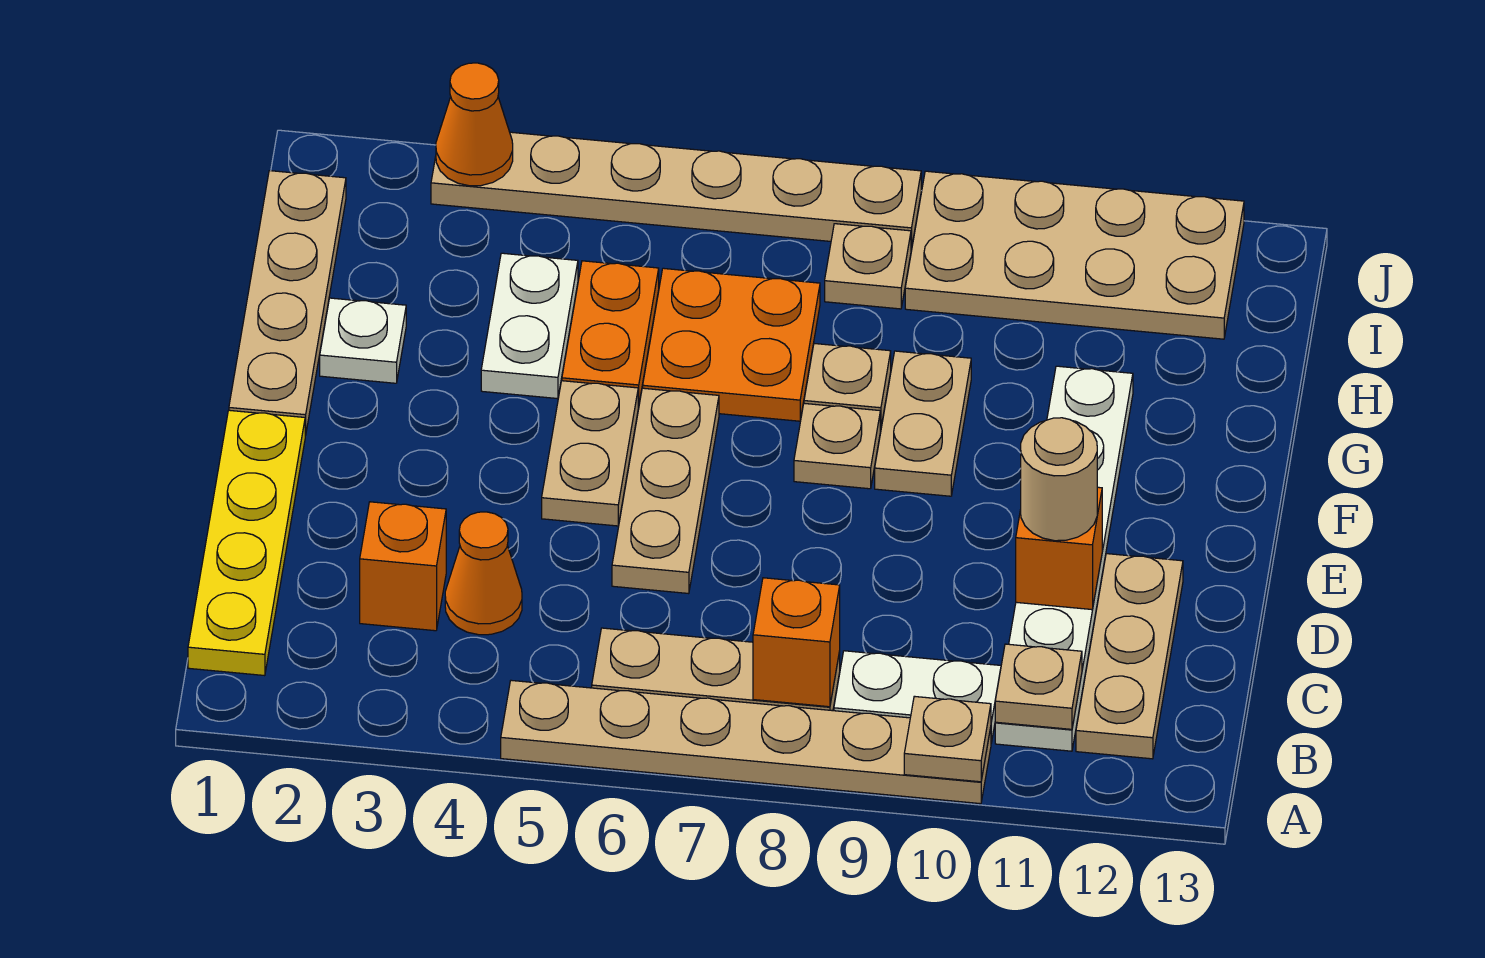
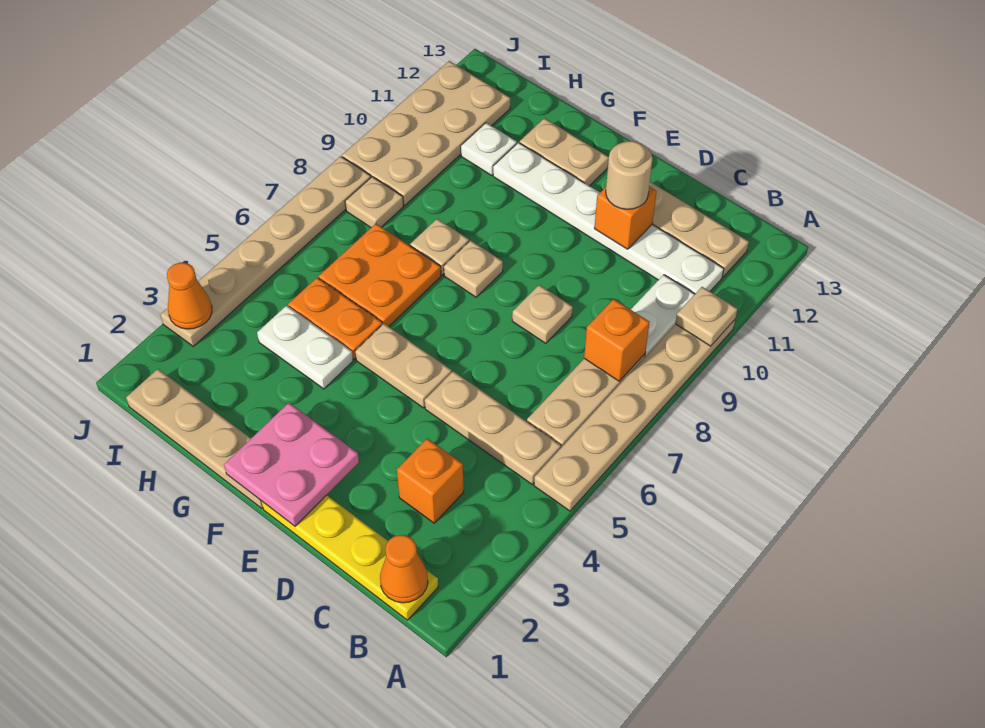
tan plate B11 level 2 -> tan plate D8 level 1
orange cone C4 level 1 -> orange cone B1 level 2
tan plate D6:F6 level 1 -> tan plate B5:D5 level 1
none -> pink plate E1:F2 level 2
tan plate F9:G9 level 1 -> tan plate F12:G12 level 1
white plate G2 level 1 -> white plate H11 level 1

